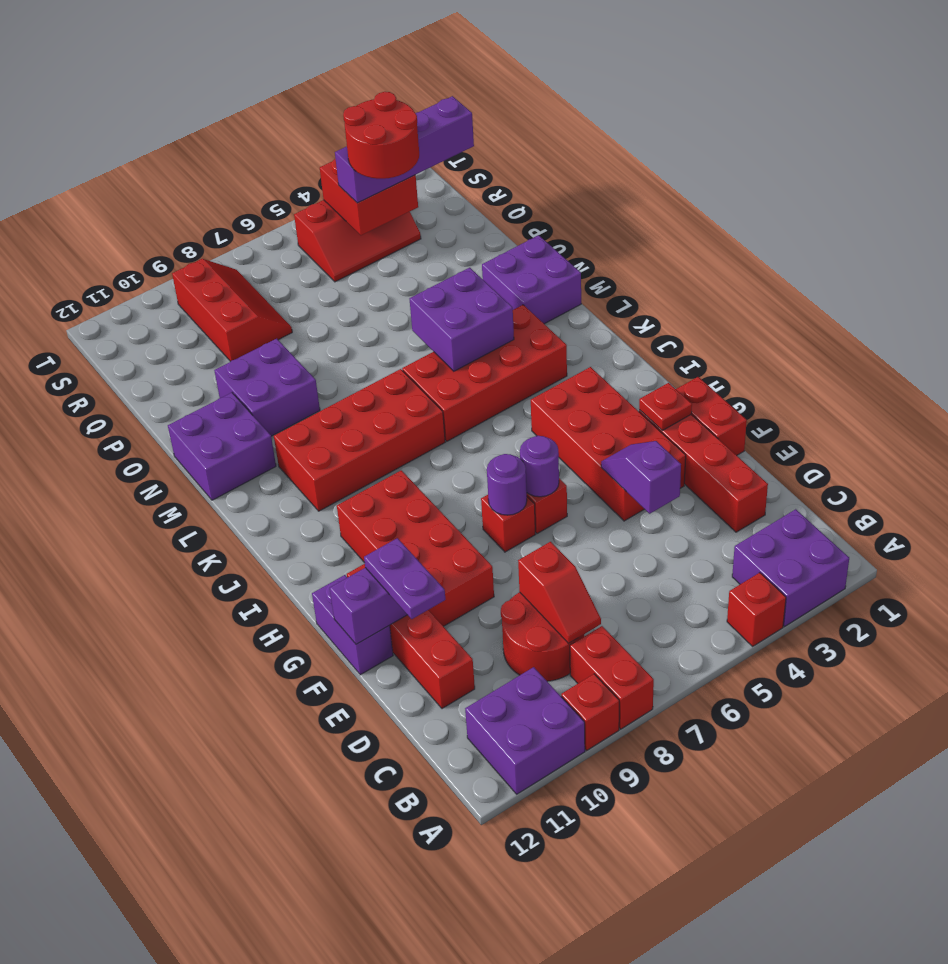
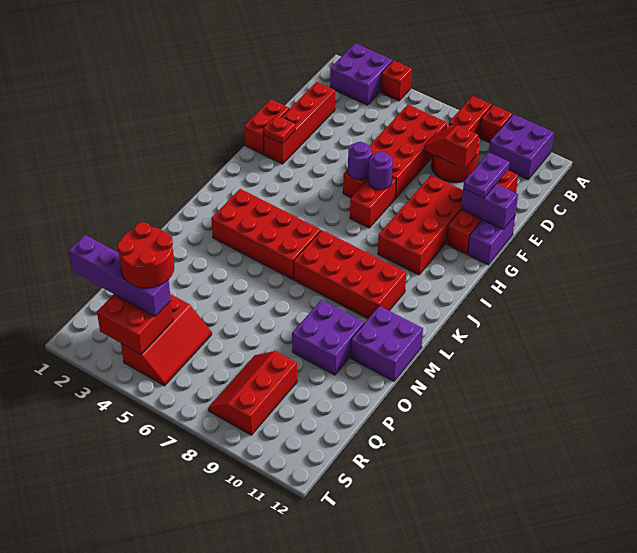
red slope C8:D8 level 2 top D -> red slope D8:D9 level 2 top 9
purple slope E4:F4 level 2 top E -> none
red brick F3:I4 level 1 -> red brick C6:F7 level 1
red brick G7 level 1 -> red brick G7:H7 level 1
purple brick L4:M5 level 2 -> none
purple brick M1:N2 level 1 -> none
red slope R3:S5 level 1 top S -> red slope Q4:S5 level 1 top 4

